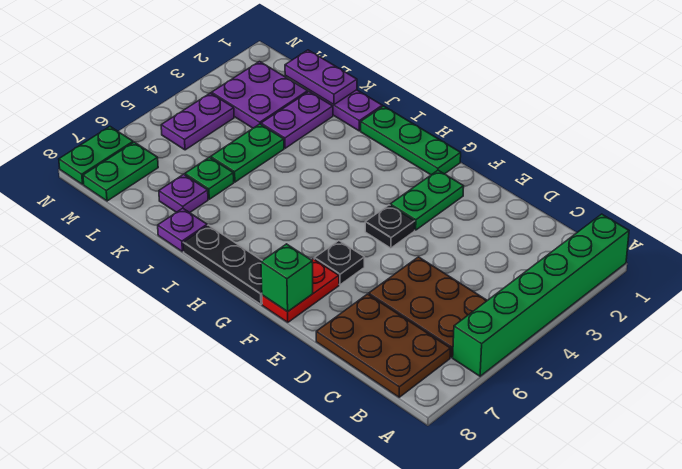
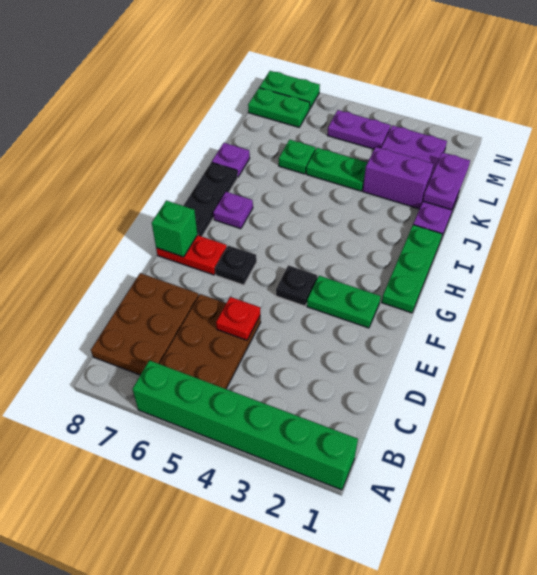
none -> red plate D5 level 2
purple plate K2:K3 level 1 -> purple brick K2:K3 level 1
purple plate K7 level 1 -> purple plate H7 level 1

